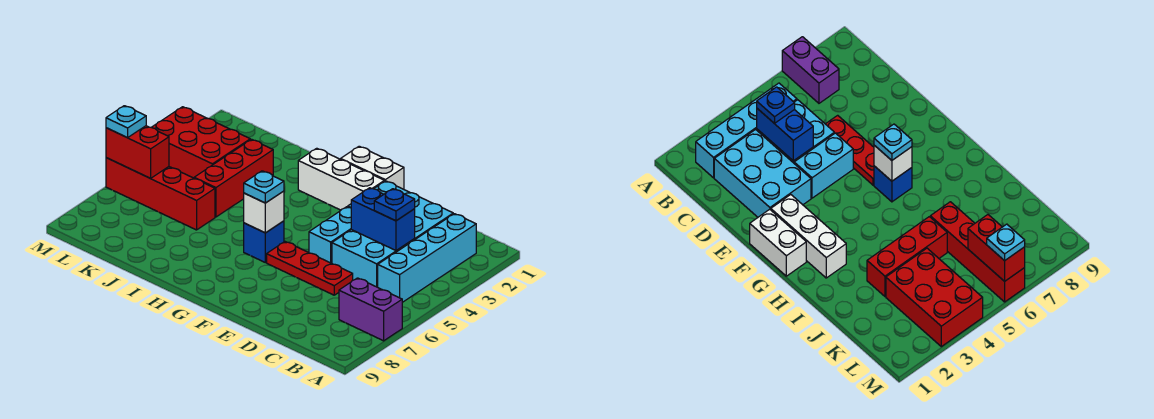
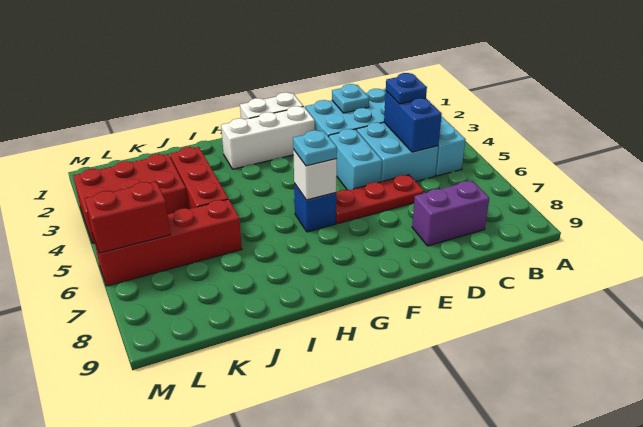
purple brick A7:B7 level 1 -> purple brick C8:D8 level 1
blue brick C4:D4 level 2 -> blue brick C4:C5 level 2
cyan plate M6 level 3 -> cyan plate D2 level 2

